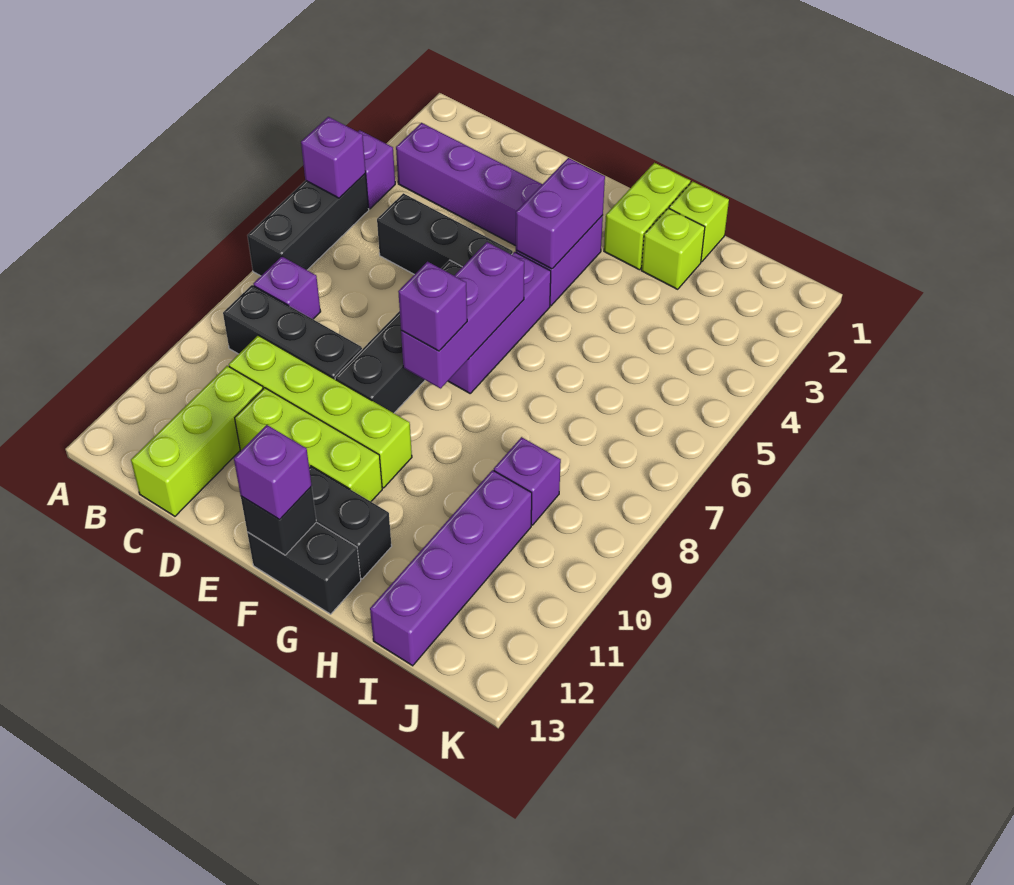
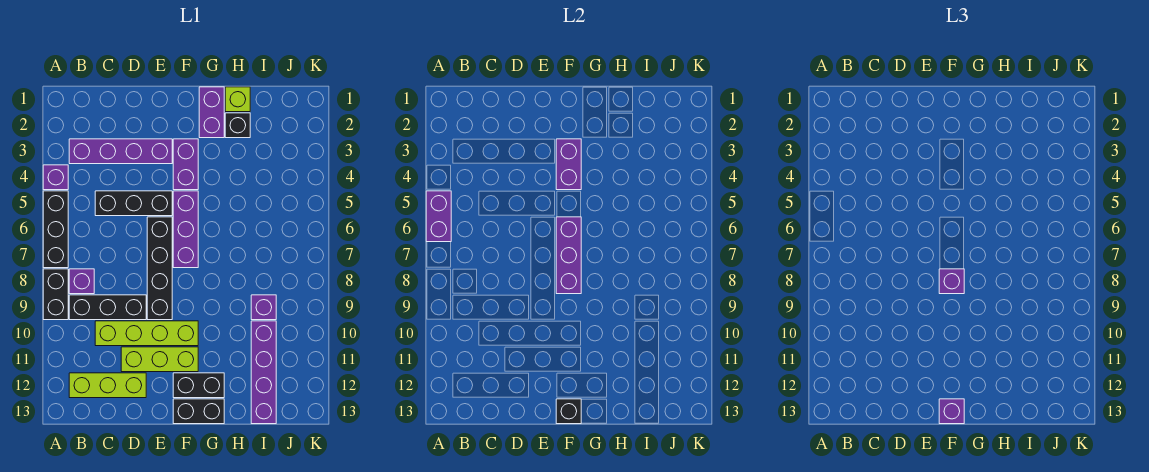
purple brick A5 level 2 -> purple brick A5:A6 level 2
none -> black brick A8:A9 level 1
lime brick C11:C13 level 1 -> lime brick B12:D12 level 1
lime brick G1:G2 level 1 -> purple brick G1:G2 level 1
lime brick H2 level 1 -> black brick H2 level 1

